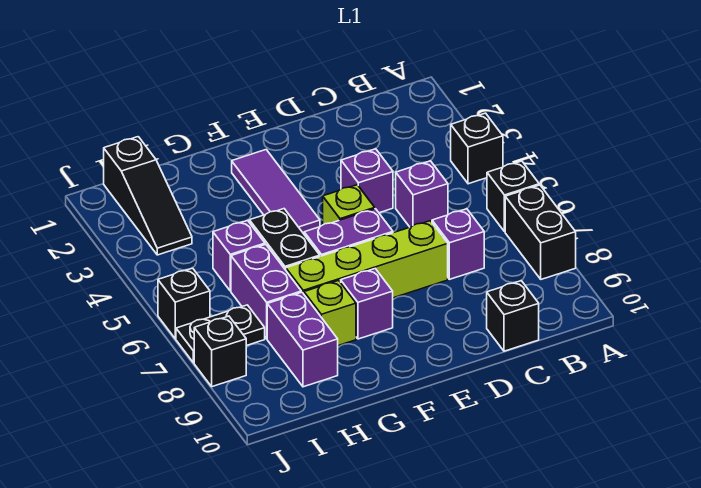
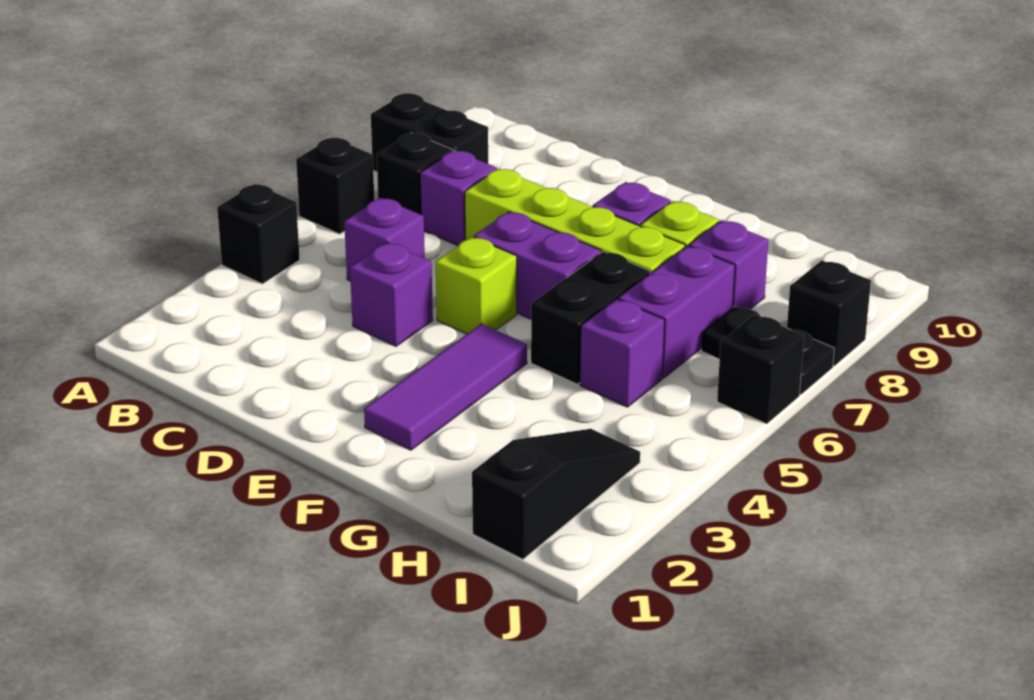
black brick A7:A8 level 1 -> black brick A8:B8 level 1
black brick C10 level 1 -> black brick B7 level 1
purple brick H8:H9 level 1 -> purple brick H8 level 1

